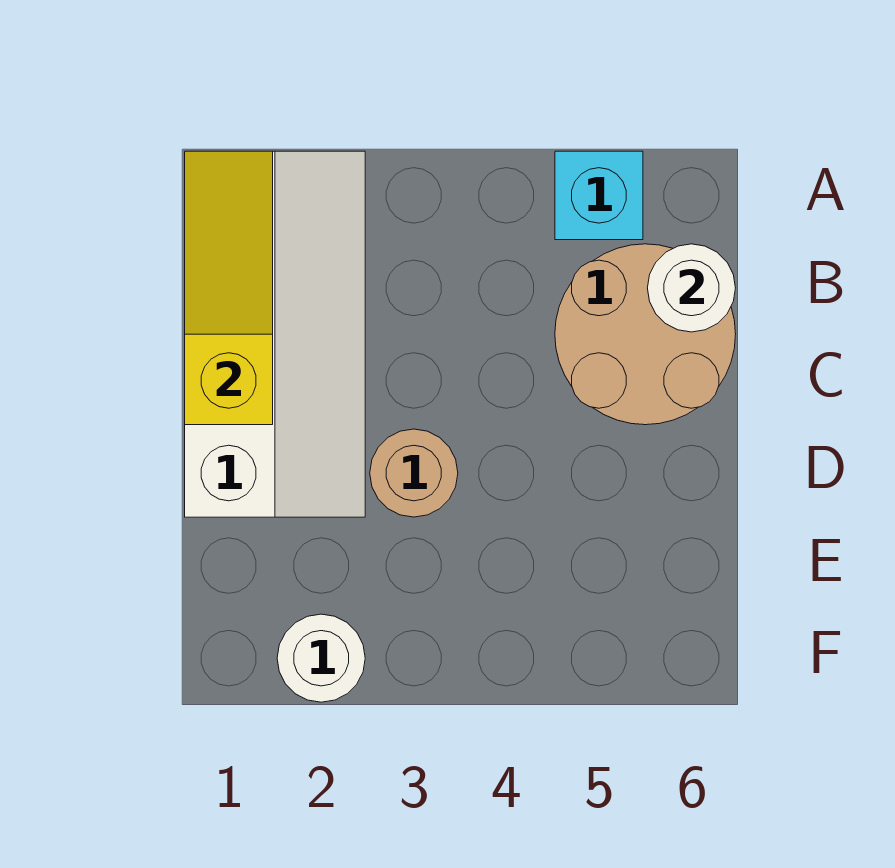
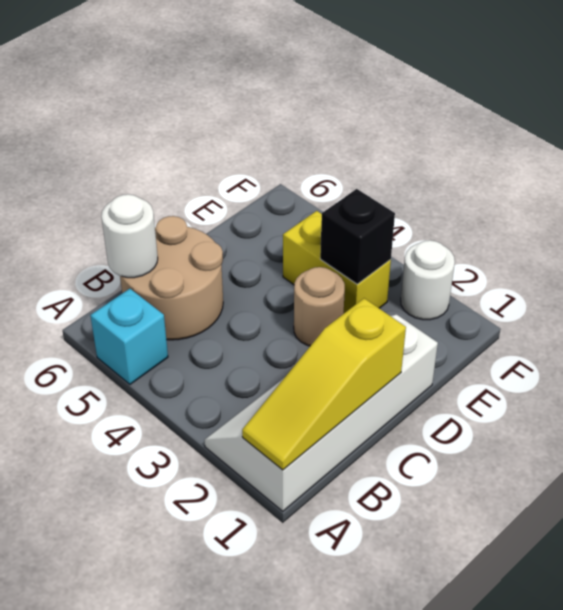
none -> yellow brick E3:E4 level 1
none -> black brick E3 level 2

